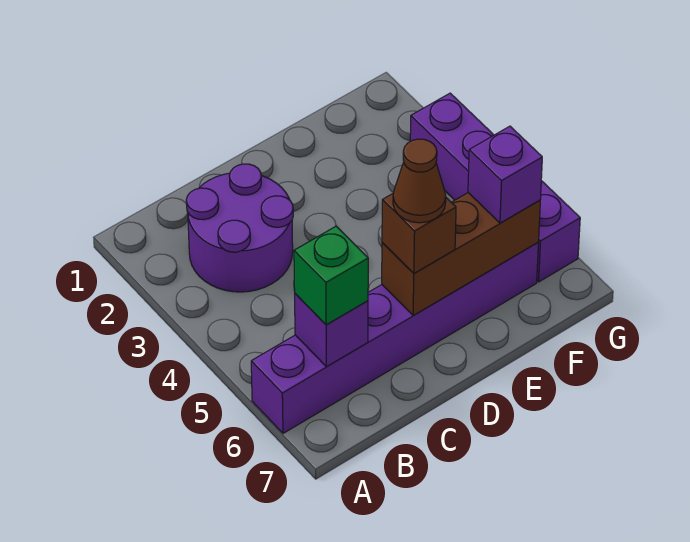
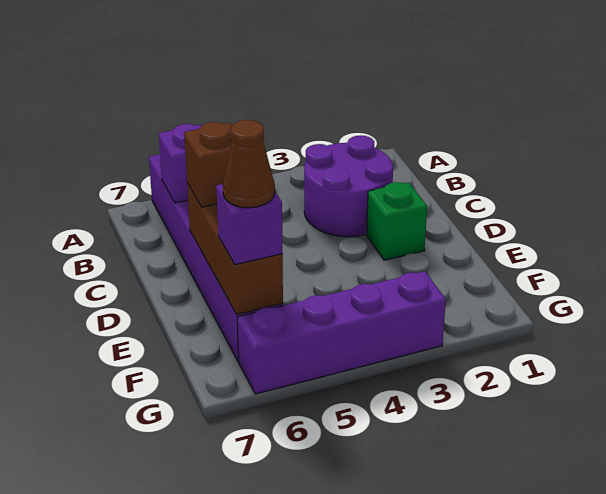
green brick B6 level 3 -> green brick D2 level 1
brown cone D6 level 4 -> brown cone F6 level 4

